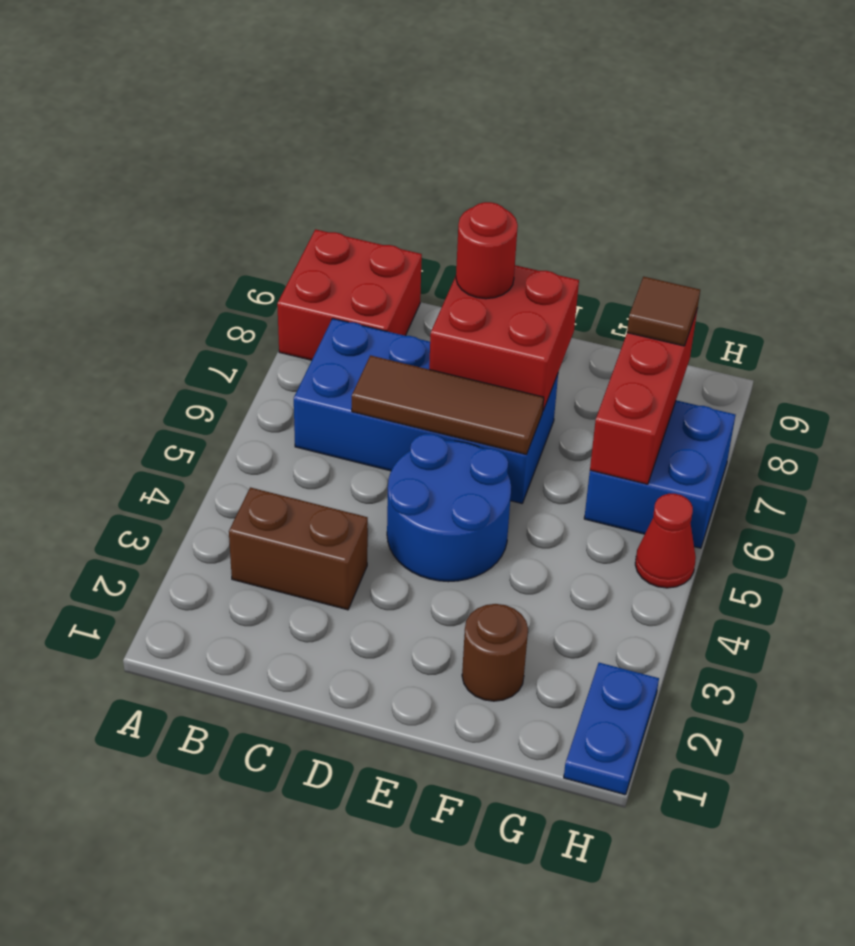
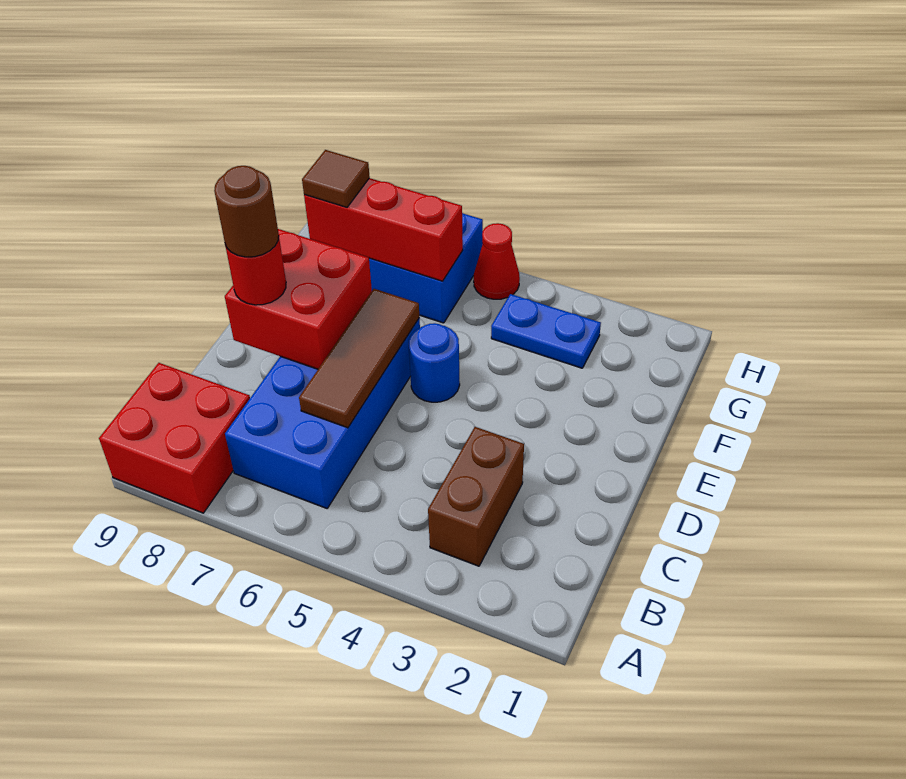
blue round brick D4:E5 level 1 -> blue round brick E5 level 1
brown round brick F2 level 1 -> brown round brick D8 level 4
blue plate H1:H2 level 1 -> blue plate G3:G4 level 1

